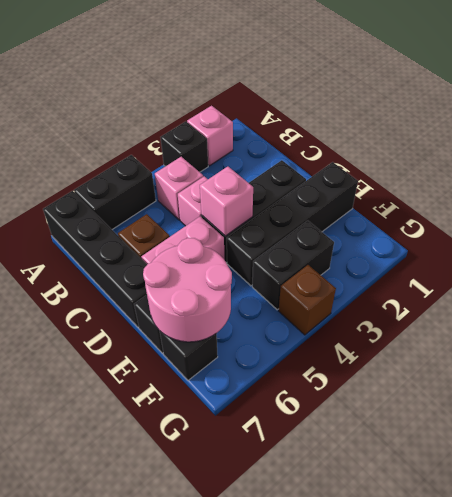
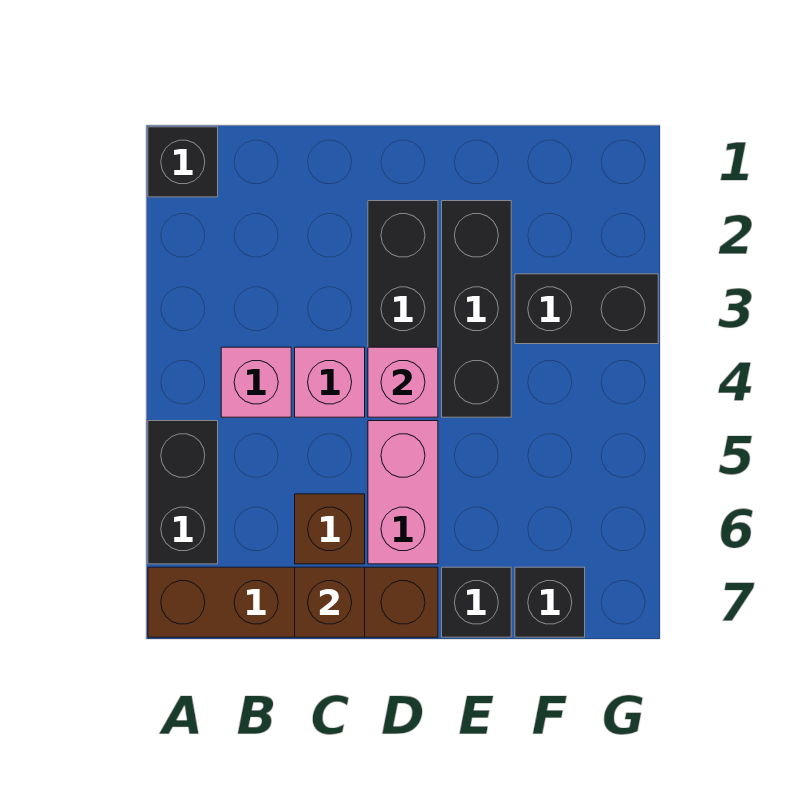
pink brick A2 level 1 -> none
black brick A3 level 1 -> black brick A1 level 1
black brick A7:D7 level 1 -> brown brick A7:D7 level 1
black brick E1:E4 level 1 -> black brick E2:E4 level 1
pink round brick E6:F7 level 2 -> none
black brick F3:F4 level 1 -> black brick F3:G3 level 1
brown brick G4 level 1 -> brown brick C7 level 2

